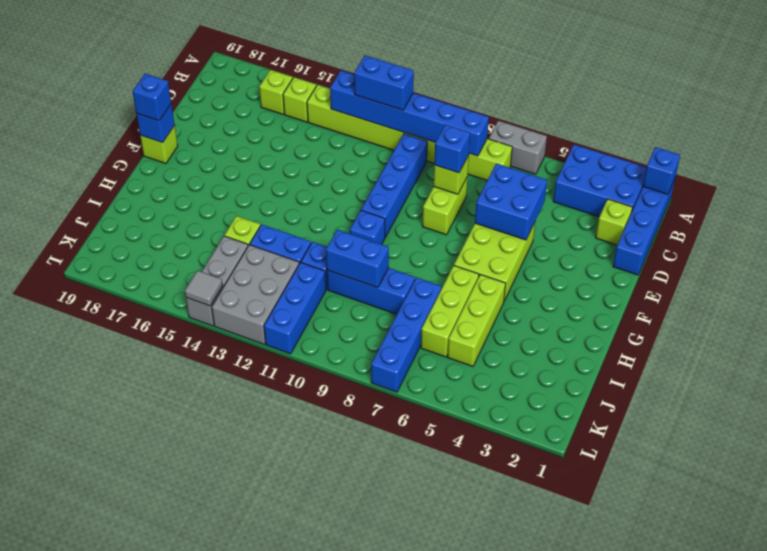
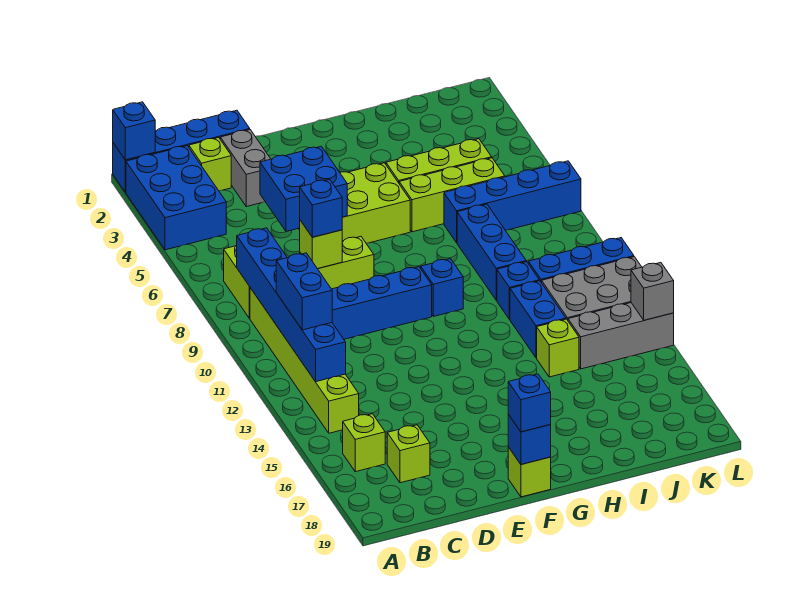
grey brick A6:A7 level 1 -> grey brick D2:D3 level 1
lime brick B15 level 1 -> lime brick C17 level 1
blue brick I9:I10 level 2 -> none
grey tile L14 level 2 -> grey brick L14 level 2

